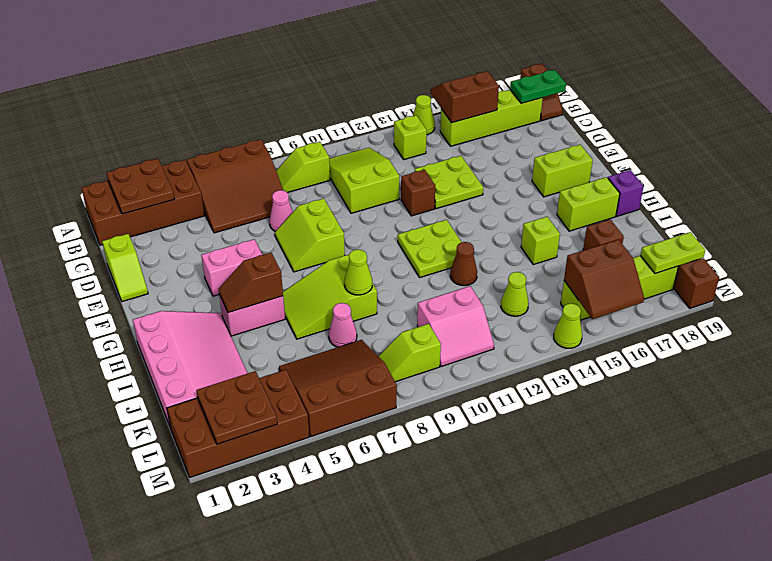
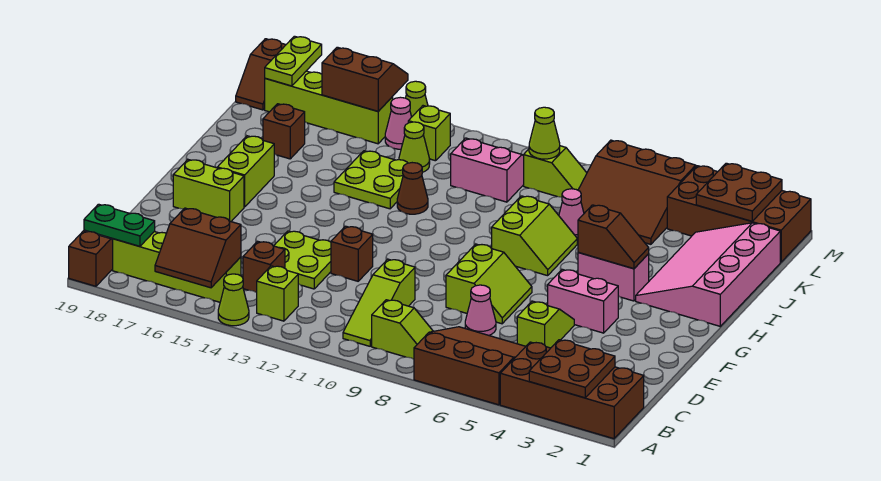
lime slope B10:D11 level 1 top D -> lime slope B10:D10 level 1 top D
none -> brown brick C14 level 1
lime slope D1:E1 level 1 top D -> lime slope D5:E5 level 1 top D
lime plate G11:H12 level 1 -> lime plate I13:J14 level 1
lime slope H6:I8 level 1 top 8 -> lime slope H7:I8 level 1 top 8
lime brick H17:H18 level 1 -> lime brick G17:H17 level 1
purple brick H19 level 1 -> none
lime cone I8 level 2 -> lime cone L9 level 2
lime brick I15 level 1 -> lime brick L13 level 1
none -> pink cone L14 level 1
lime plate L18:L19 level 2 -> lime plate L18:M18 level 2

